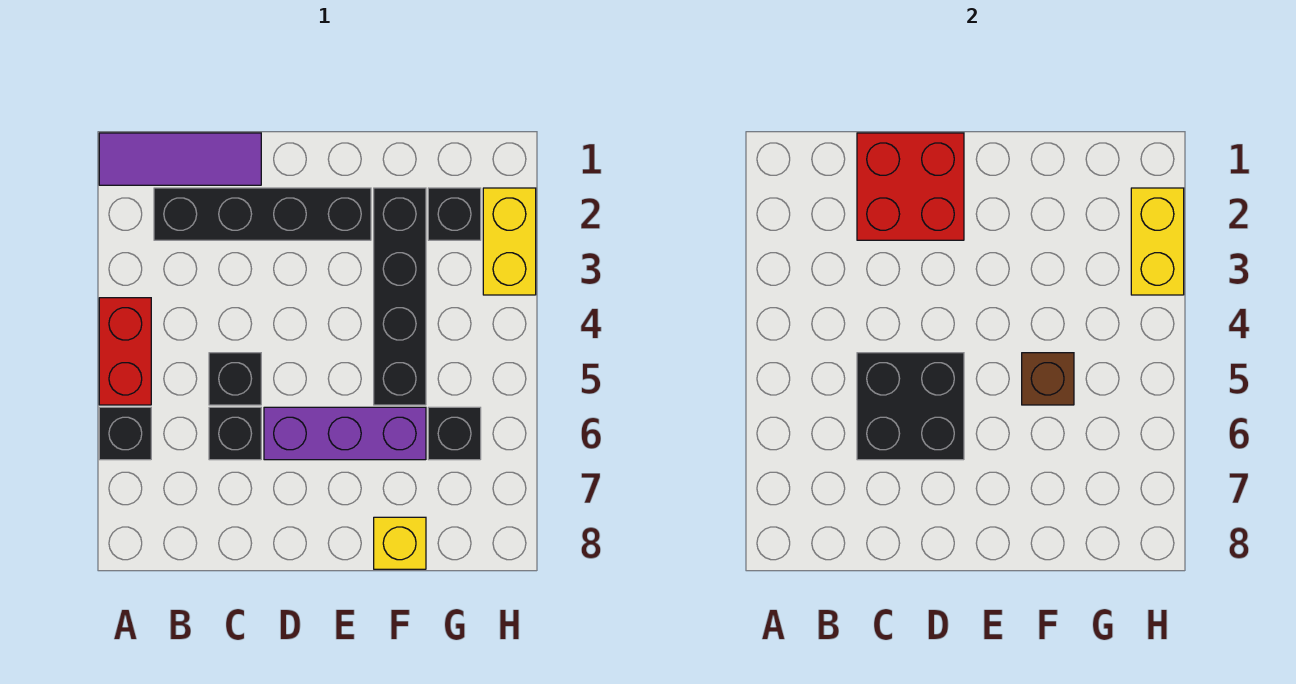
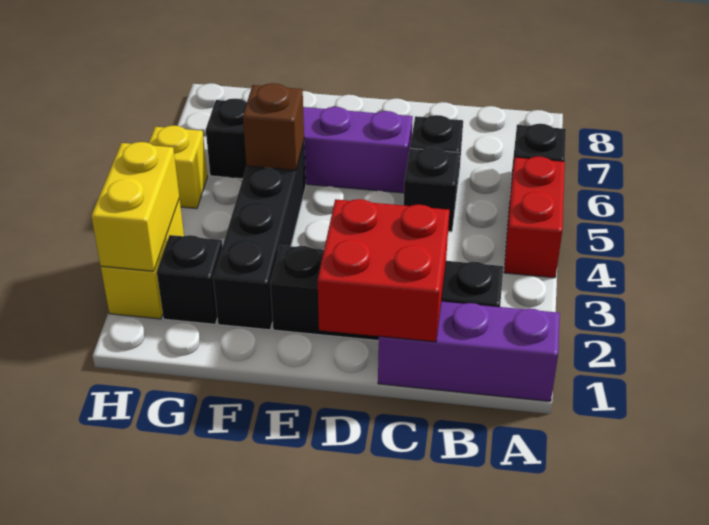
purple tile A1:C1 level 1 -> purple brick A1:C1 level 1
black brick C5:D6 level 2 -> none
yellow brick F8 level 1 -> yellow brick H5 level 1

